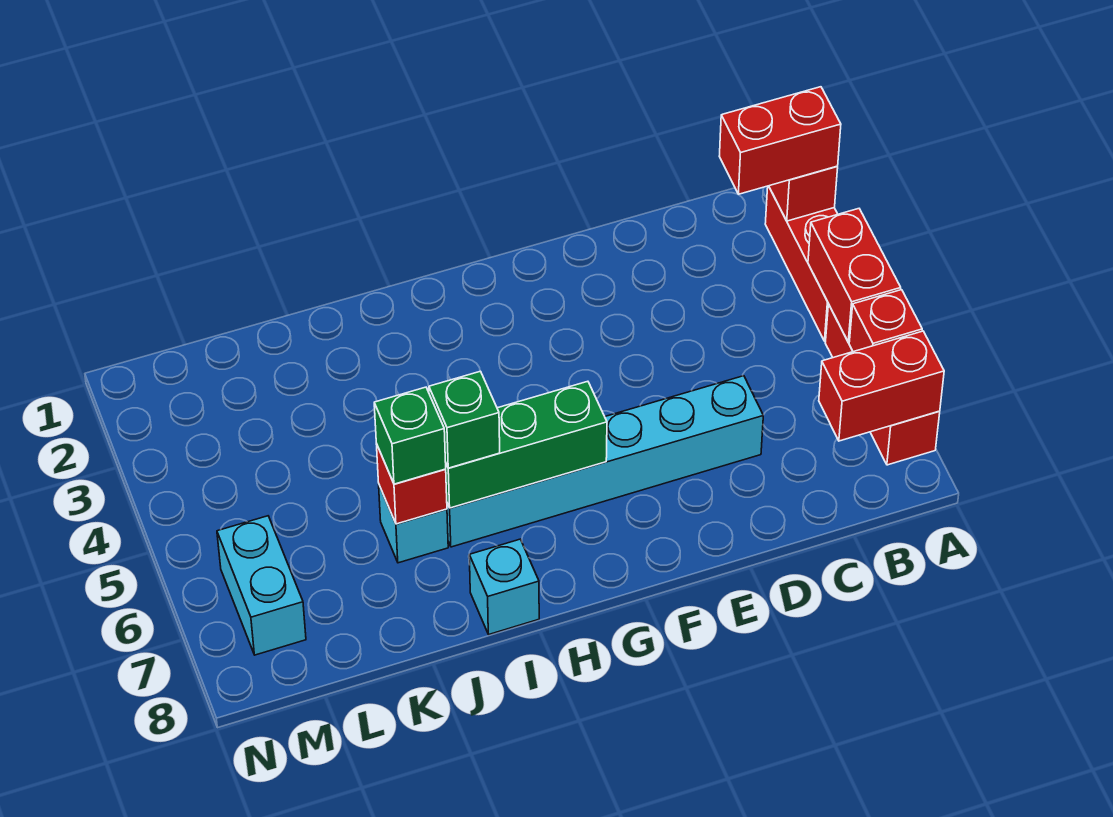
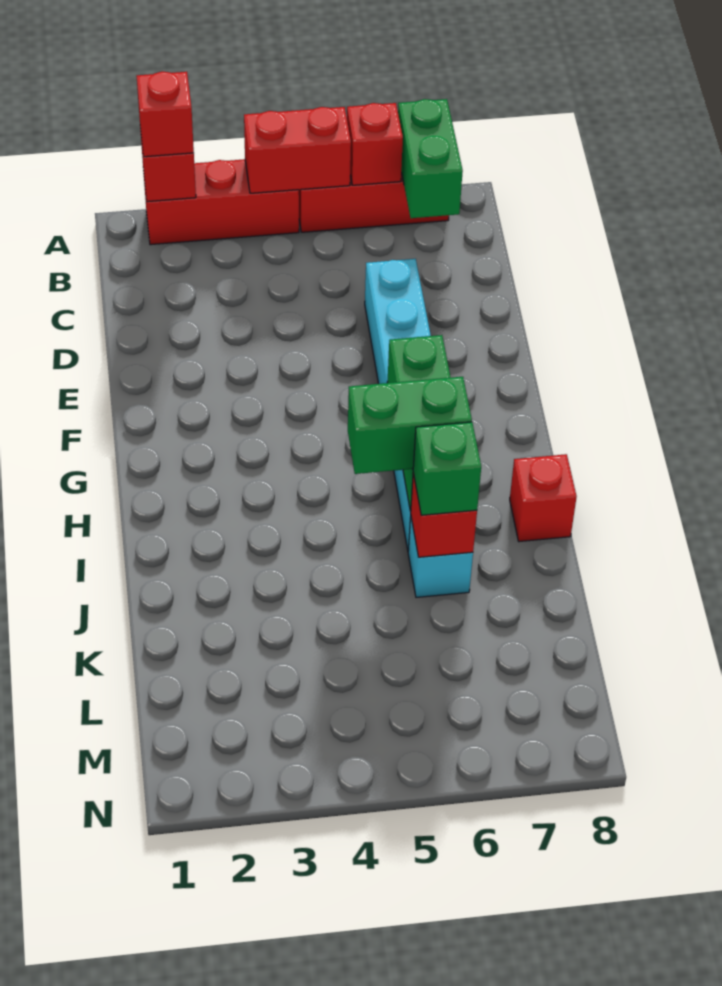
red brick A2:B2 level 3 -> red brick A2 level 3
red brick A7:B7 level 2 -> green brick A7:B7 level 2
green brick I6 level 3 -> green brick I5:I6 level 3
cyan brick I8 level 1 -> red brick I8 level 1
cyan brick M6:M7 level 1 -> none

